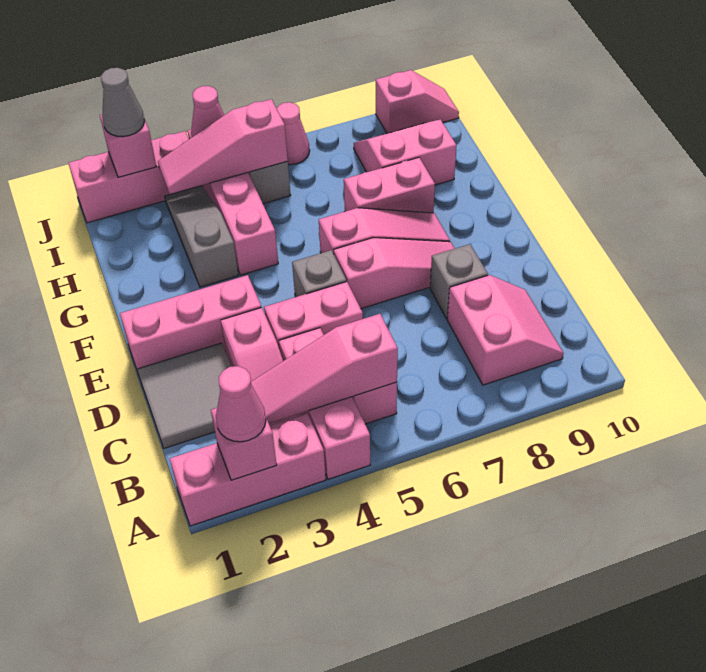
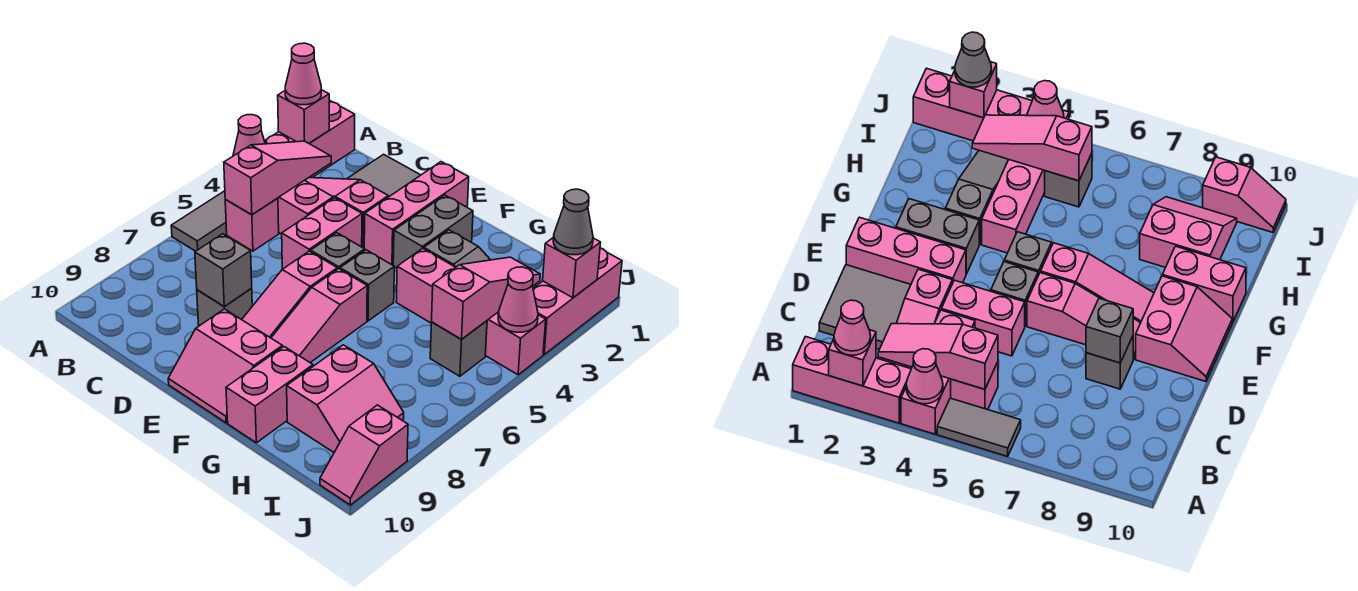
none -> grey tile A5:A6 level 1
pink slope B8:C9 level 1 top 8 -> pink slope E9:F10 level 1 top 9
none -> grey brick D8 level 2
none -> grey brick F2:F3 level 1
none -> grey brick F5 level 1
pink brick G7:G8 level 1 -> pink brick G9:G10 level 1
pink cone J6 level 1 -> pink cone A4 level 2

